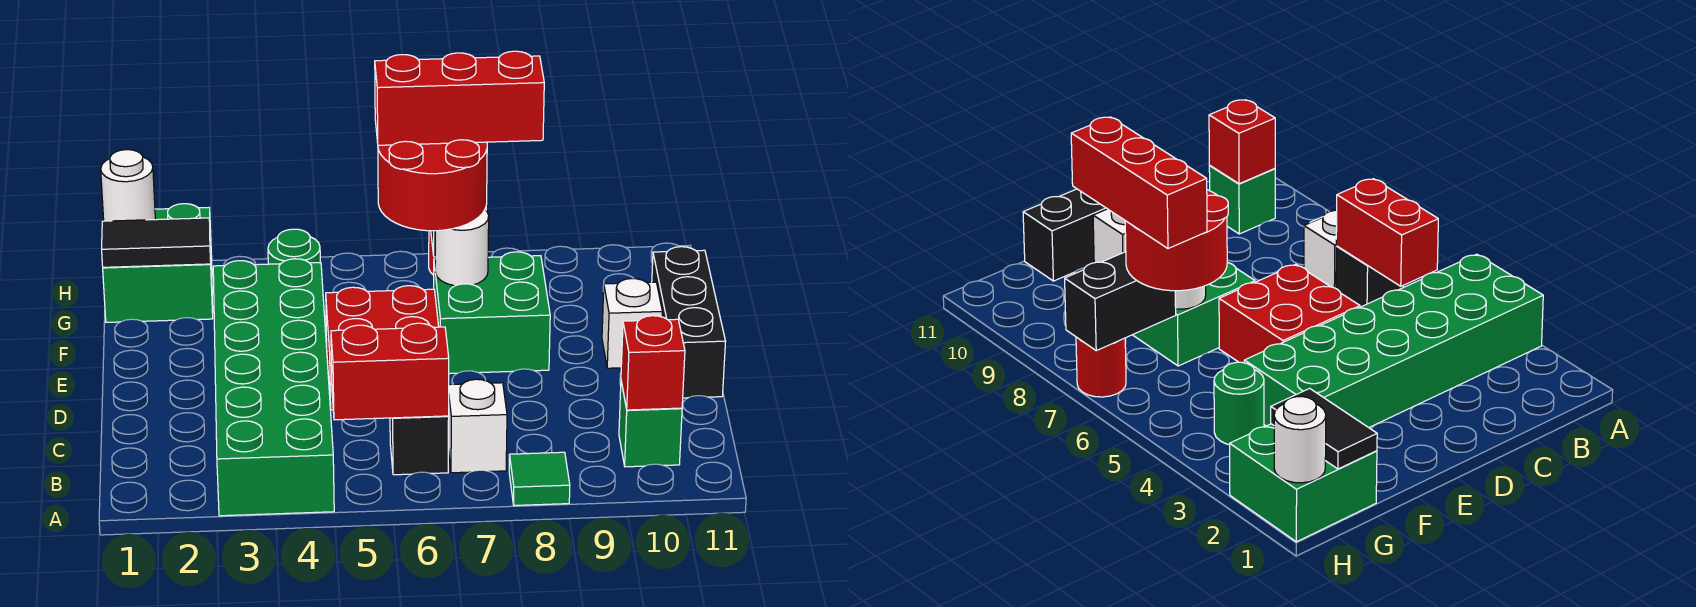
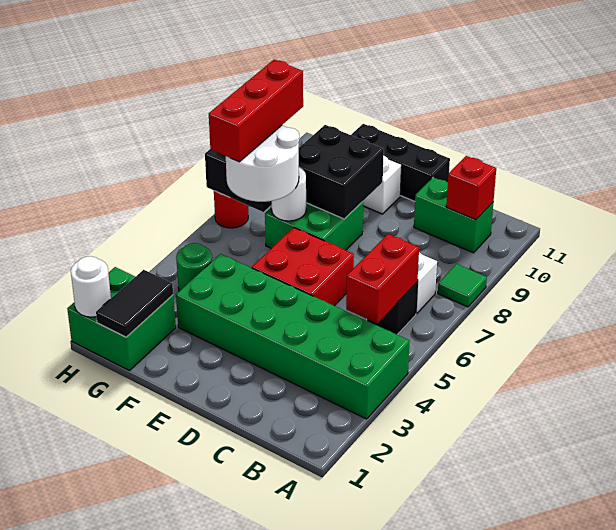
green brick B10 level 1 -> green brick B10:C10 level 1
none -> black brick E8:F9 level 2
red round brick F6:G7 level 3 -> white round brick F6:G7 level 3

